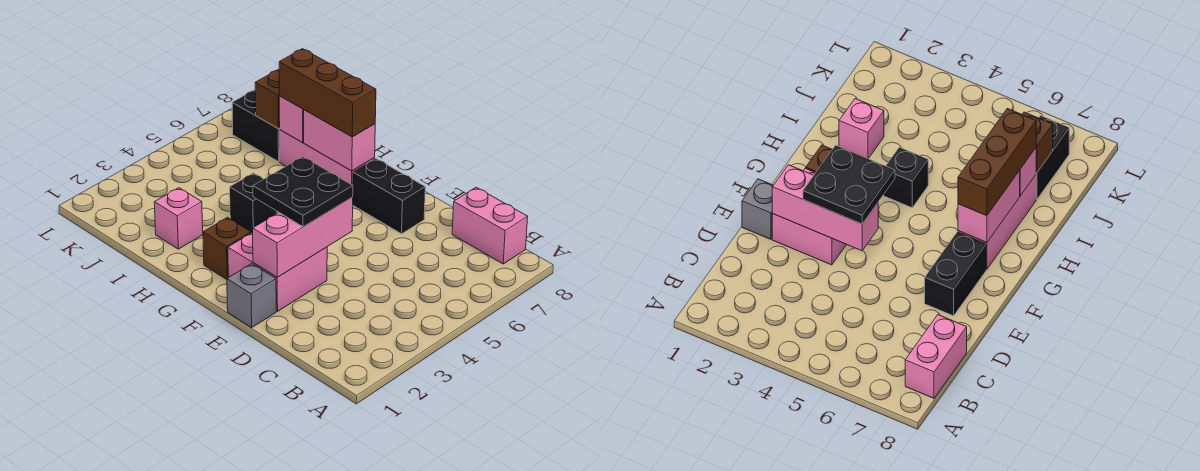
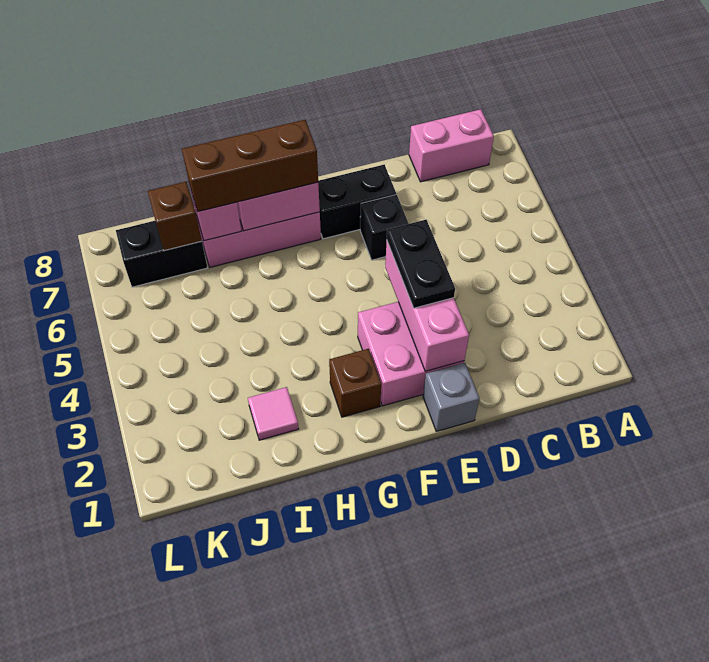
black plate E3:F4 level 3 -> black plate E3:E4 level 3
black brick H4 level 1 -> black brick E6 level 1
pink brick I2 level 1 -> pink tile I2 level 1

